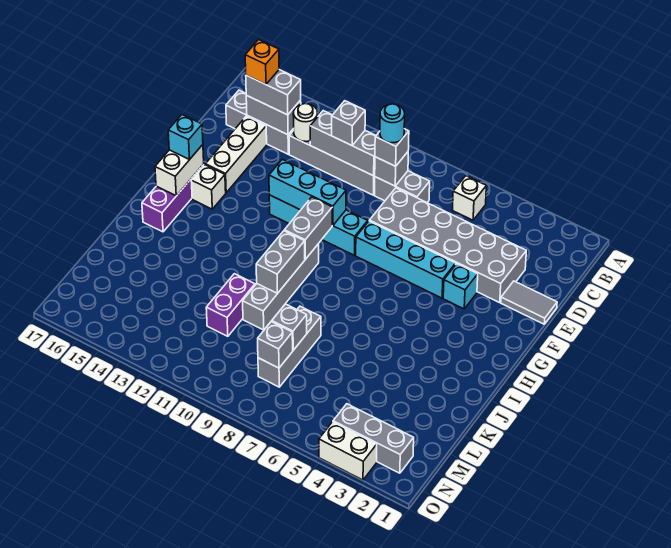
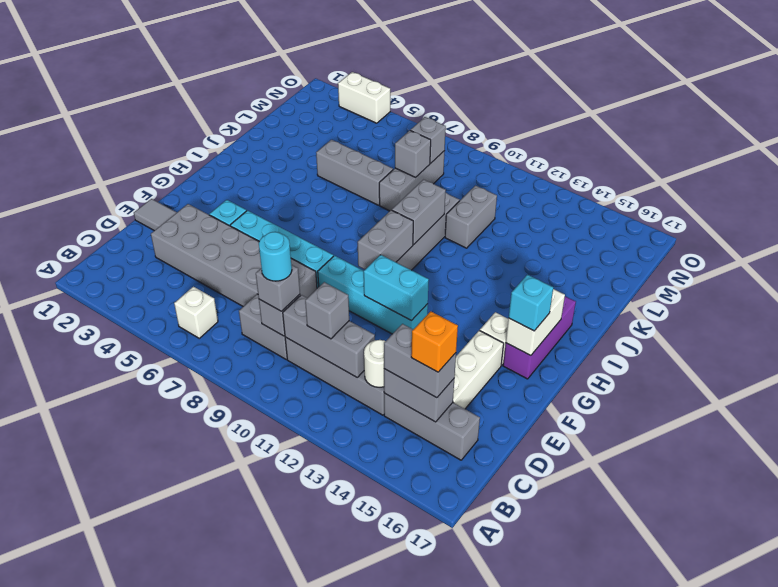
cyan brick F10:F12 level 2 -> cyan brick F11:F12 level 2
purple brick K11:L11 level 1 -> grey brick K11:L11 level 1
grey brick N2:N4 level 1 -> grey brick K5:K7 level 1

